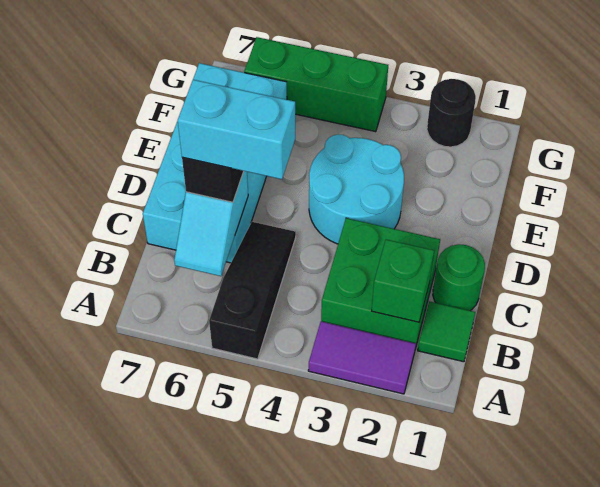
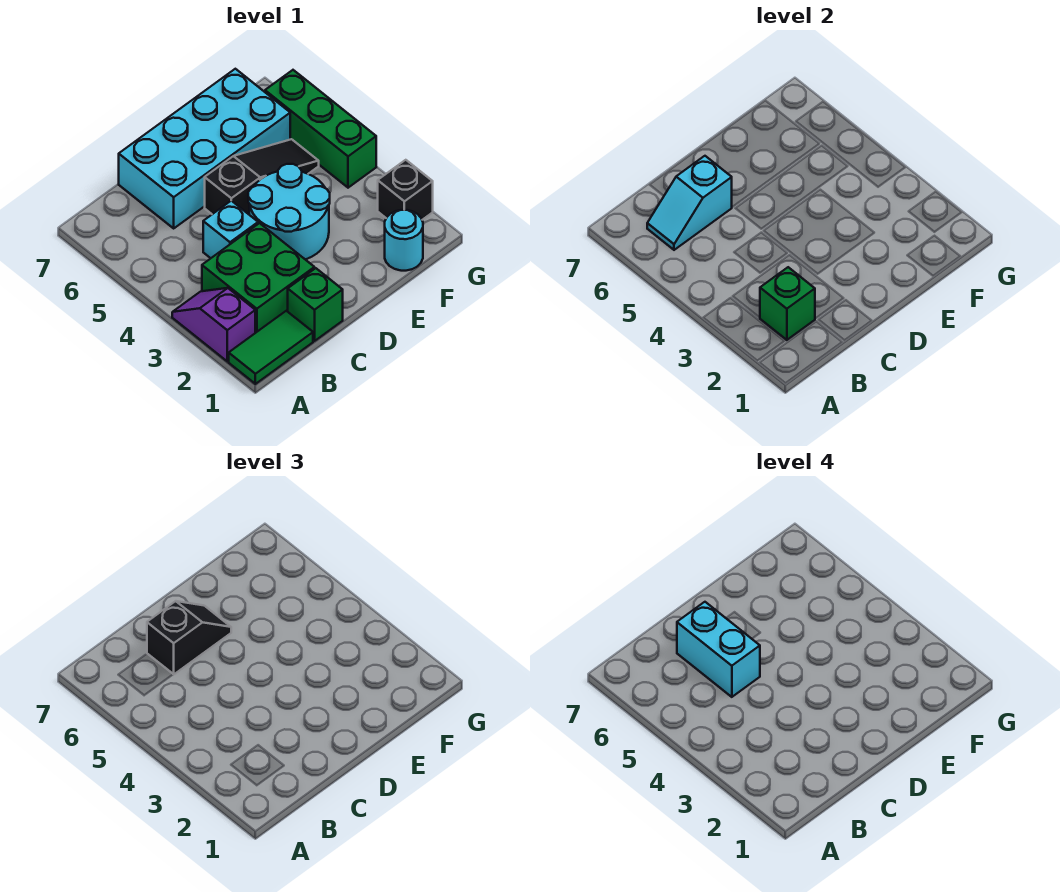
purple tile A2:A3 level 1 -> purple slope A2:A3 level 1 top 2
black slope A5:C5 level 1 top A -> black slope D5:F5 level 1 top D
green tile B1 level 1 -> green tile A1:B1 level 1
green round brick C1 level 1 -> green brick C1 level 1
none -> cyan brick C4 level 1
none -> cyan round brick F1 level 1
black round brick G2 level 1 -> black brick G2 level 1

